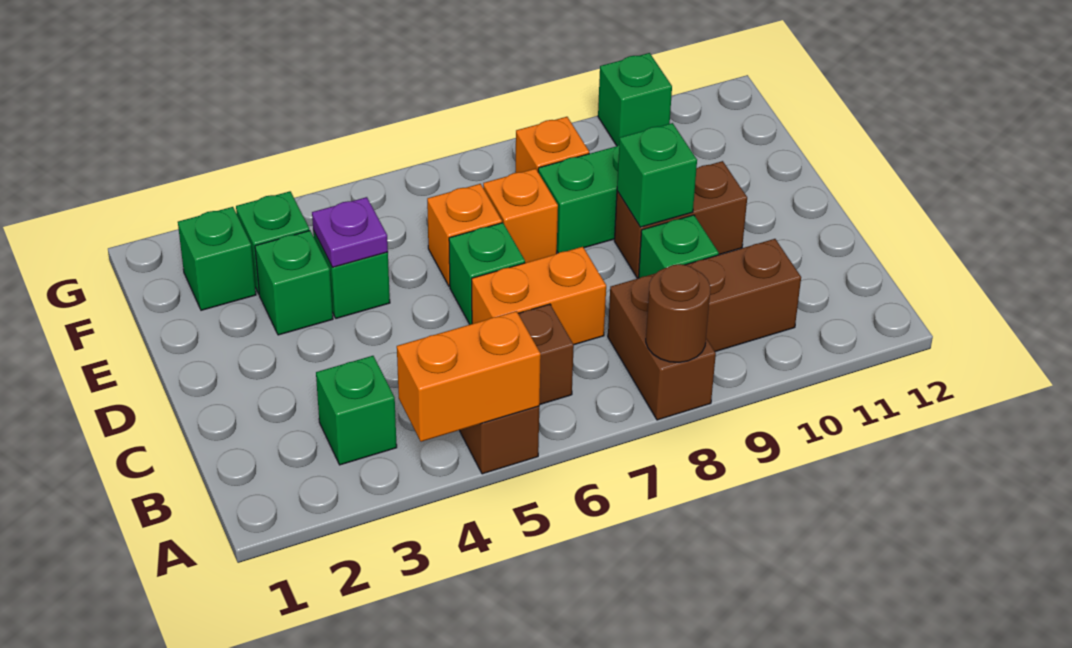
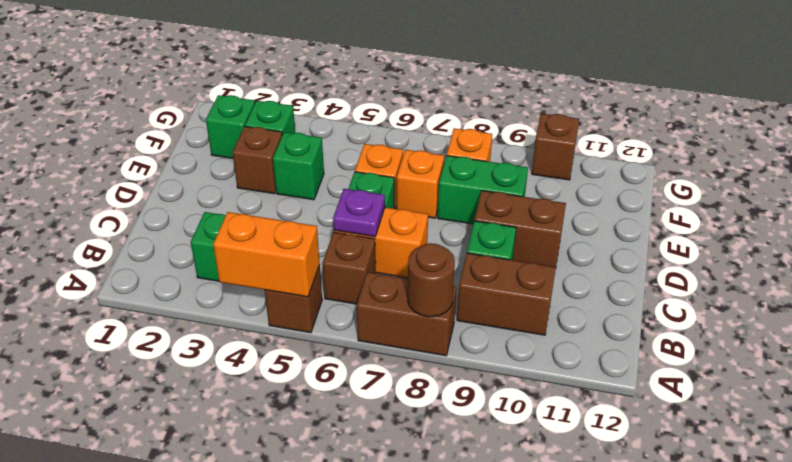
brown brick A8:B8 level 1 -> brown brick A7:A8 level 1
green brick D9 level 2 -> none
green brick E3 level 1 -> brown brick E3 level 1
purple plate E4 level 2 -> purple plate C6 level 2
green brick G10 level 1 -> brown brick G10 level 1

